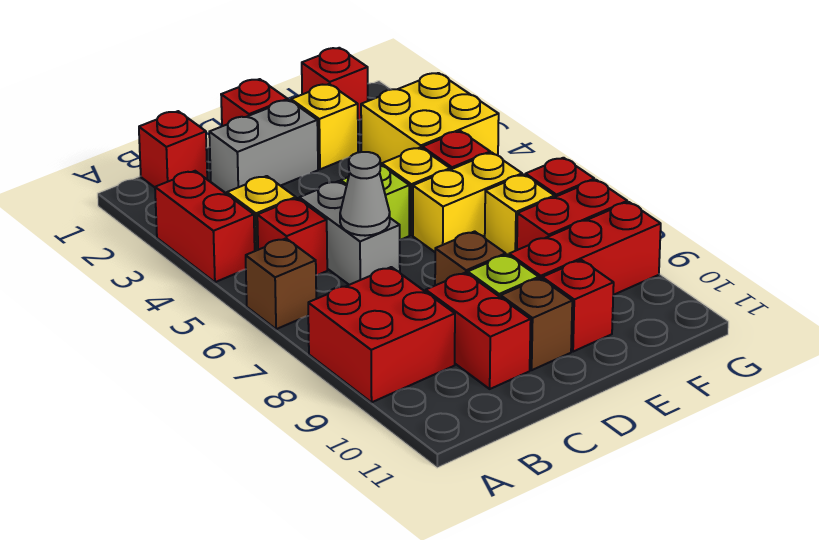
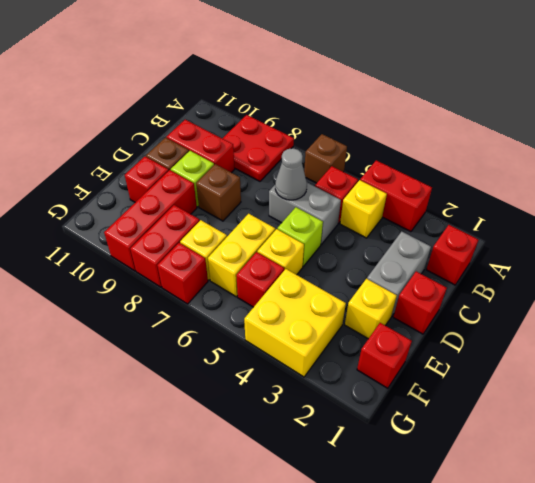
red brick A8:B9 level 1 -> red plate A8:B9 level 1

